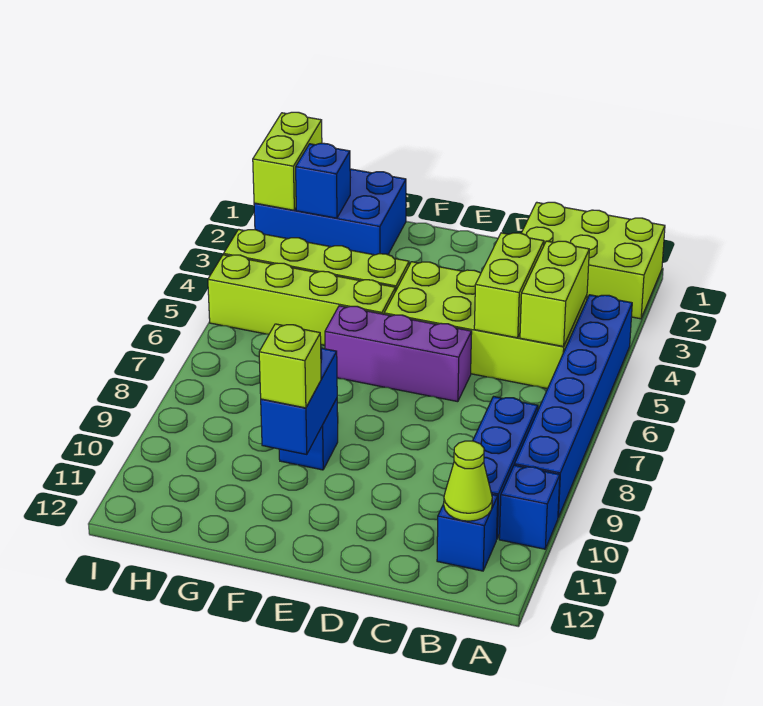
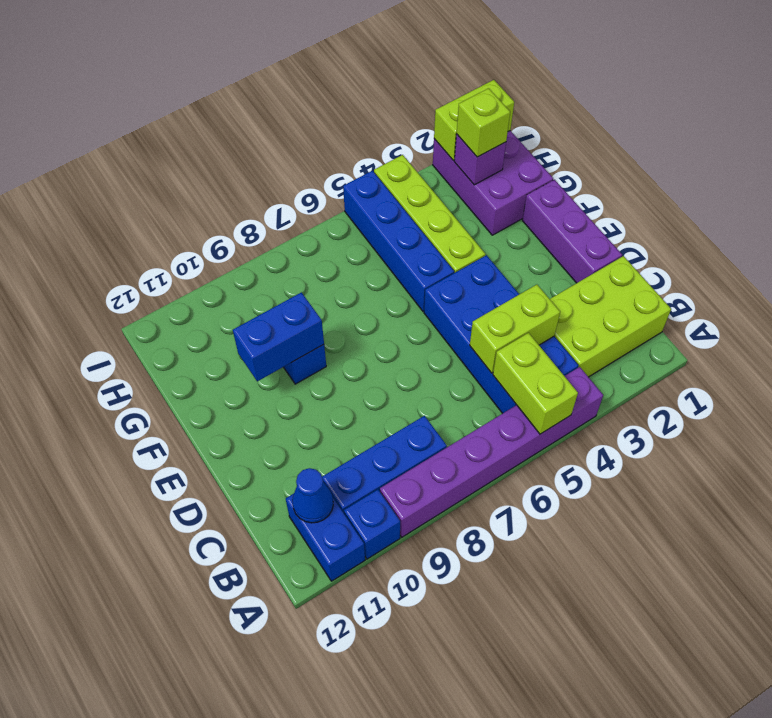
lime brick A1:C2 level 1 -> lime brick B1:C3 level 1
blue brick A4:A9 level 1 -> purple brick A4:A9 level 1
lime brick B4:E5 level 1 -> blue brick B4:E5 level 1
lime brick B4:B5 level 2 -> lime brick A5:B5 level 2
blue brick B11 level 1 -> blue brick A11:B11 level 1
lime cone B11 level 2 -> blue cone B11 level 2
purple brick D6:F6 level 1 -> purple brick D1:F1 level 1
lime brick F5:I5 level 1 -> blue brick F5:I5 level 1
lime brick F10 level 3 -> lime brick H2 level 3
blue brick G1:I2 level 1 -> purple brick G1:I2 level 1
blue brick H2 level 2 -> purple brick H2 level 2

